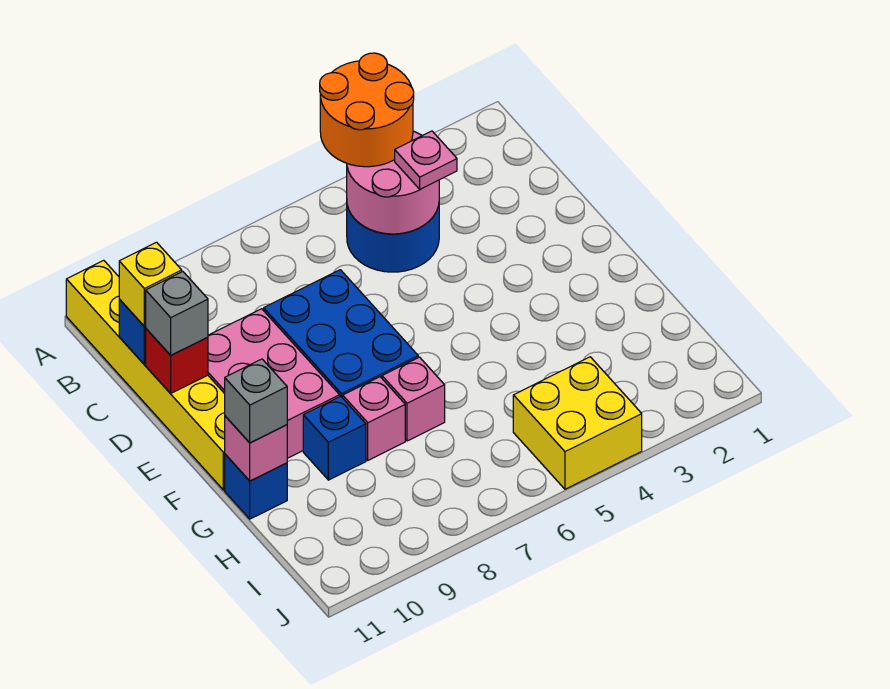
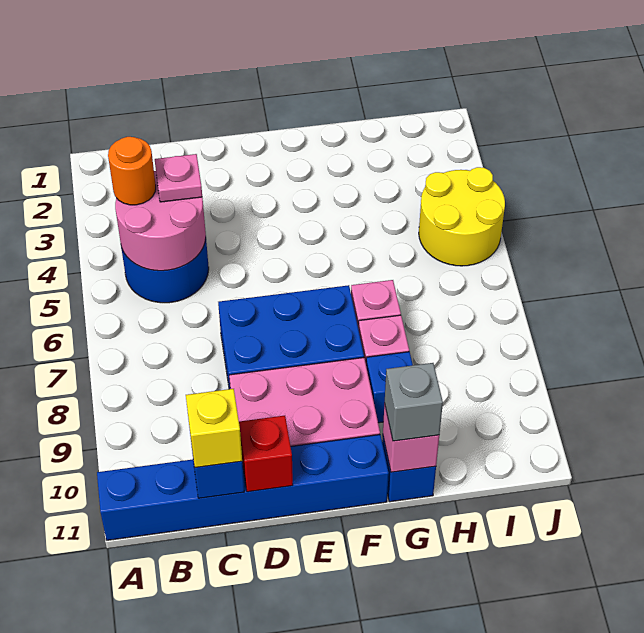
orange round brick A4:B5 level 3 -> orange round brick B4 level 3
yellow brick A11:F11 level 1 -> blue brick A11:F11 level 1
grey brick D11 level 3 -> none
yellow brick I4:J5 level 1 -> yellow round brick I4:J5 level 1

